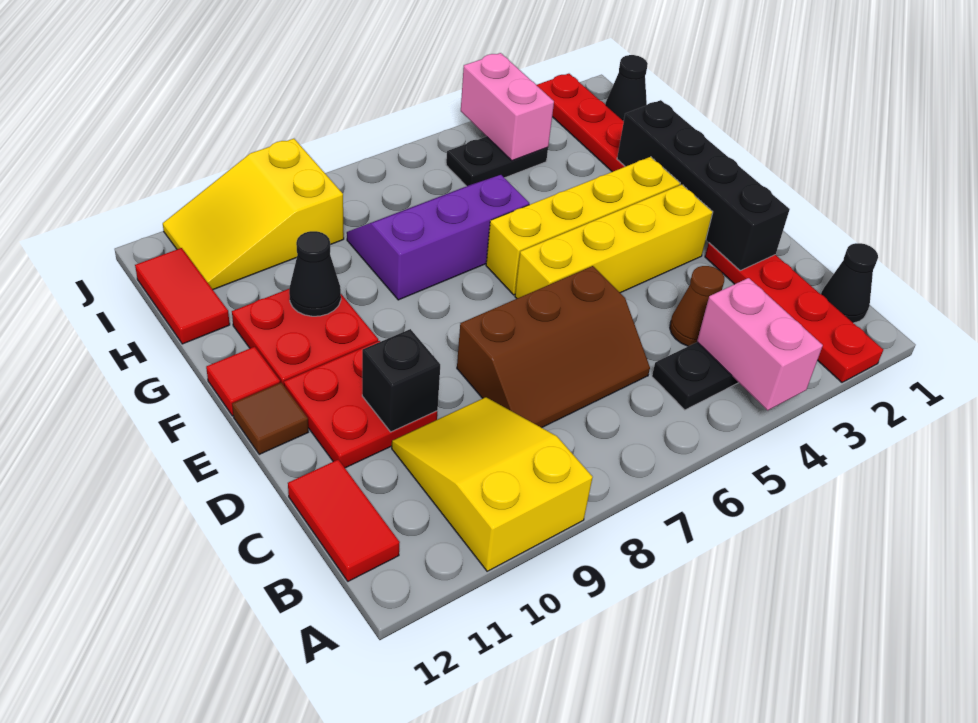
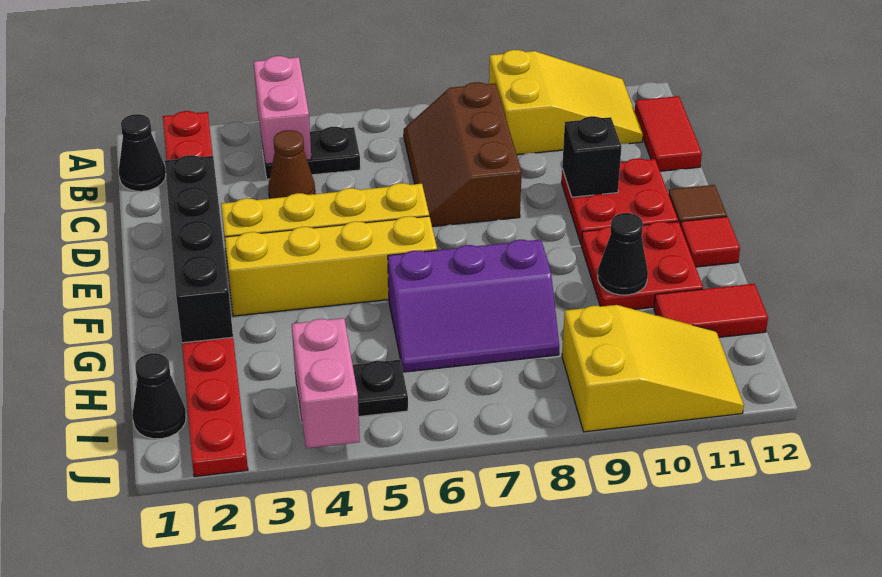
yellow slope A9:C10 level 1 top A -> yellow slope A9:B11 level 1 top 9
brown slope C6:D8 level 1 top D -> brown slope B7:D8 level 1 top 8
red tile H12:I12 level 1 -> red tile H11:H12 level 1

